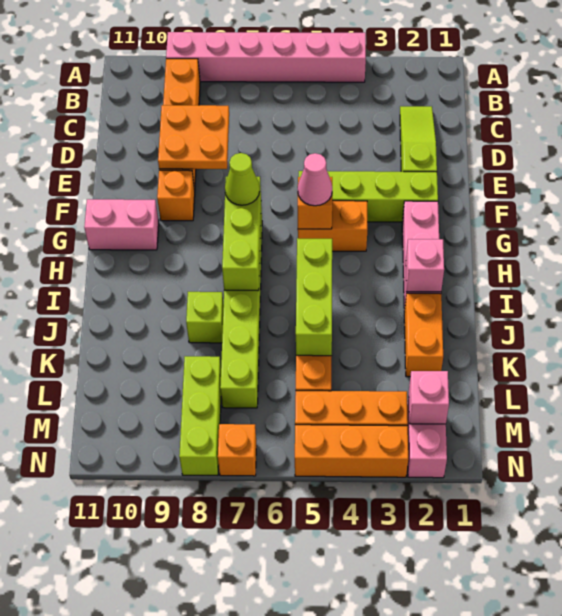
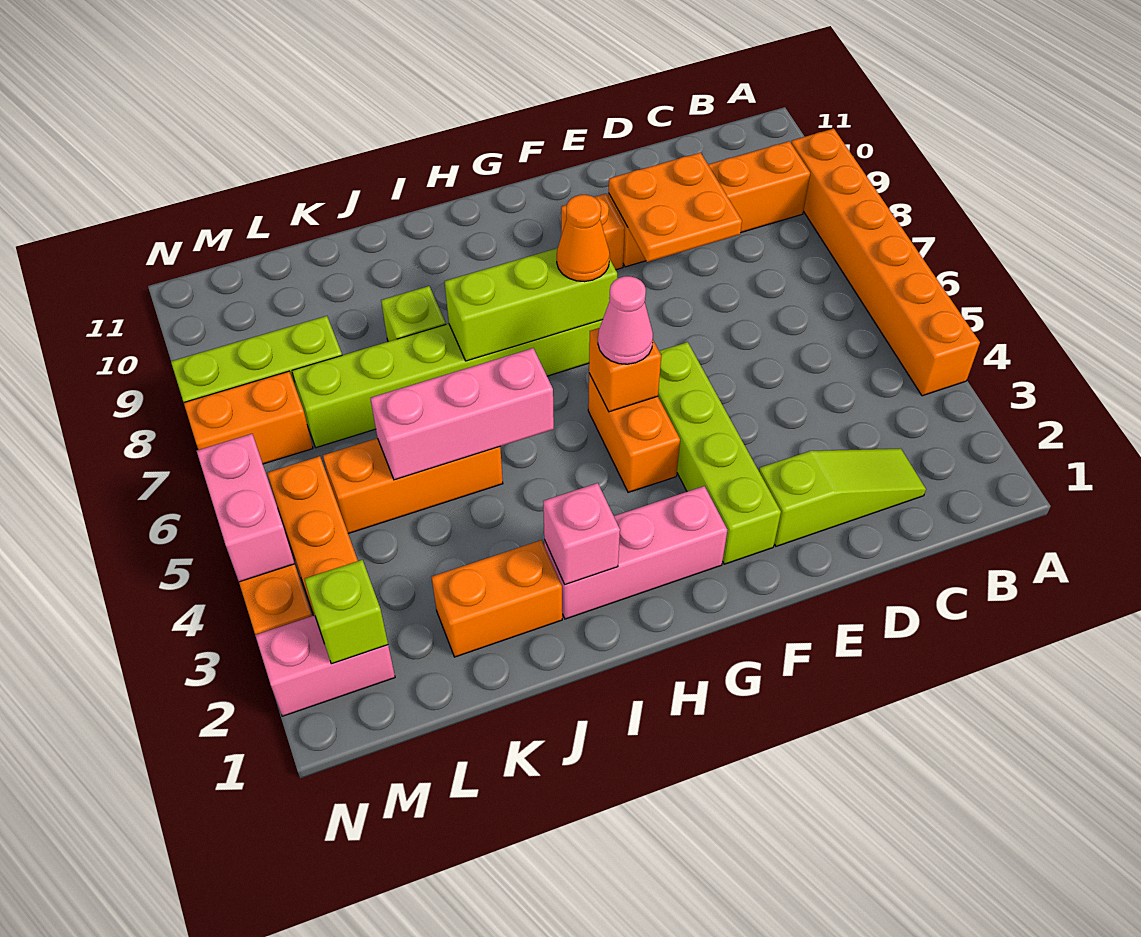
pink brick A4:A9 level 1 -> orange brick A4:A9 level 1
lime cone G7 level 3 -> orange cone G7 level 3
pink brick G10:G11 level 1 -> pink brick N4:N5 level 2
lime brick I5:K5 level 2 -> pink brick I5:K5 level 2
pink brick M2 level 2 -> lime brick M2 level 2
orange brick N7 level 1 -> orange brick M7:N7 level 1

